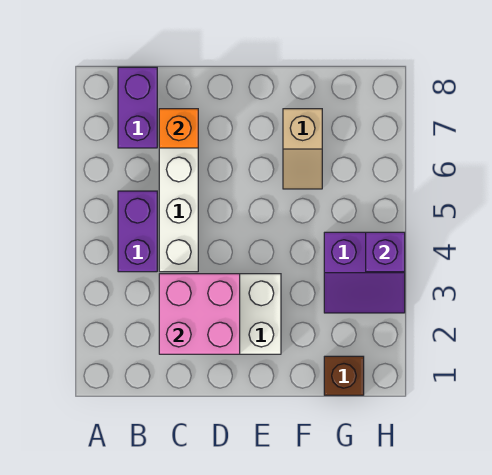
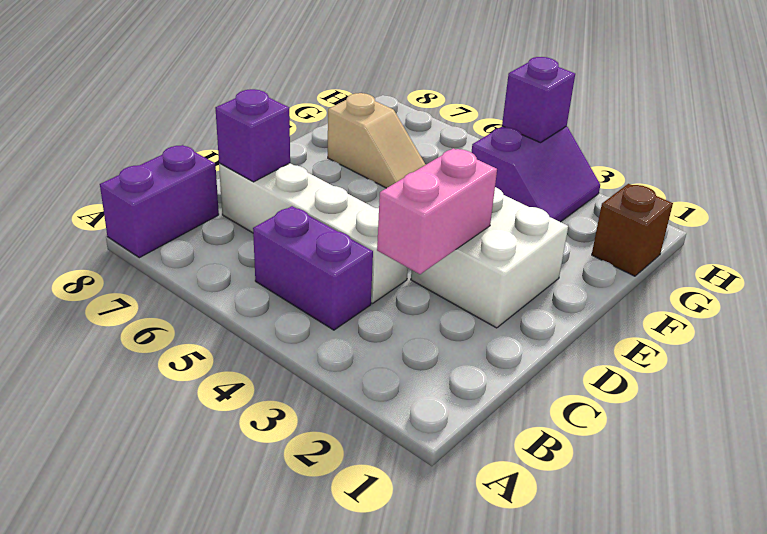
purple brick B7:B8 level 1 -> purple brick A8:B8 level 1
pink brick C2:D3 level 2 -> pink brick C3:D3 level 2
orange brick C7 level 2 -> purple brick C7 level 2

